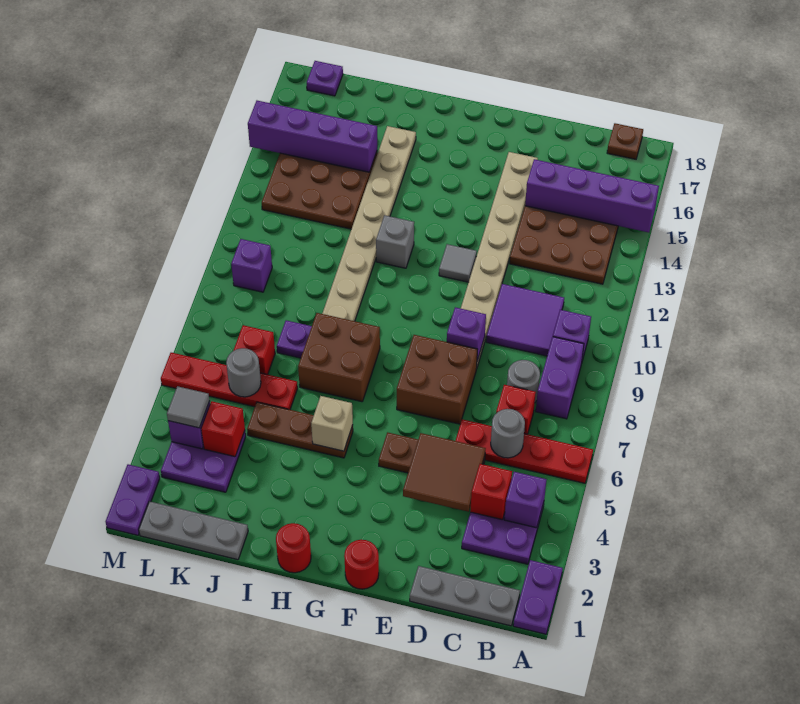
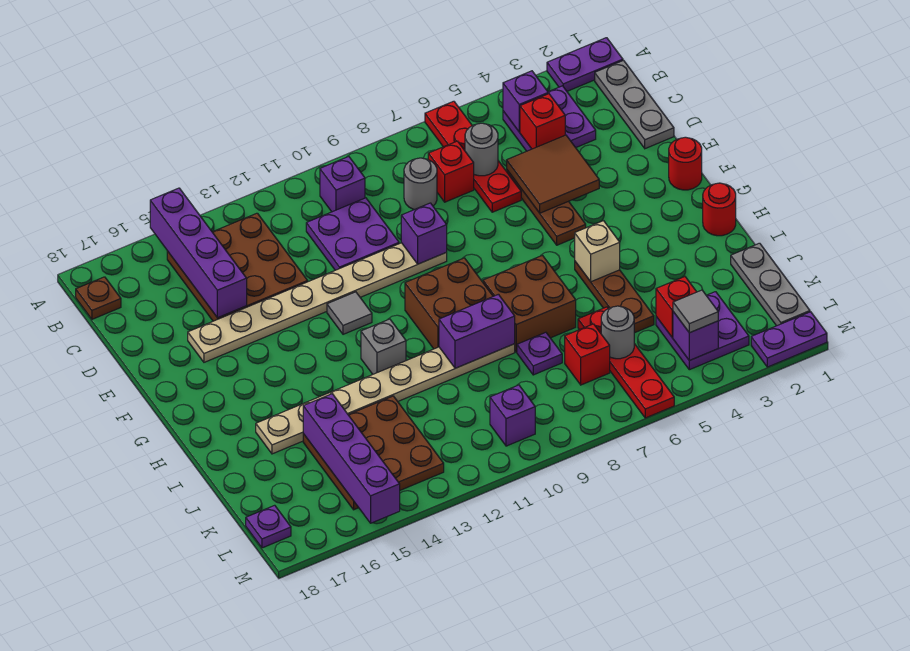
purple brick B8:B9 level 1 -> purple brick I9:I10 level 2
purple tile C10:D11 level 1 -> purple plate C10:D11 level 1
brown brick E7:F8 level 1 -> brown brick G9:H10 level 1

